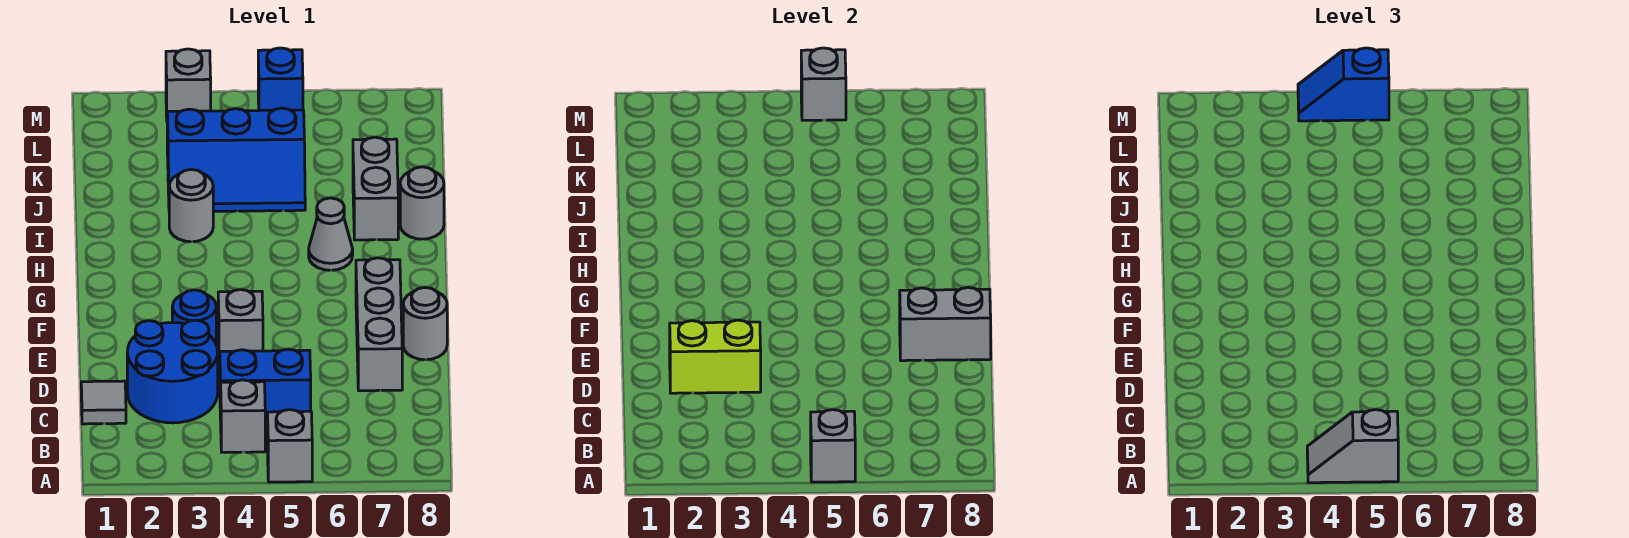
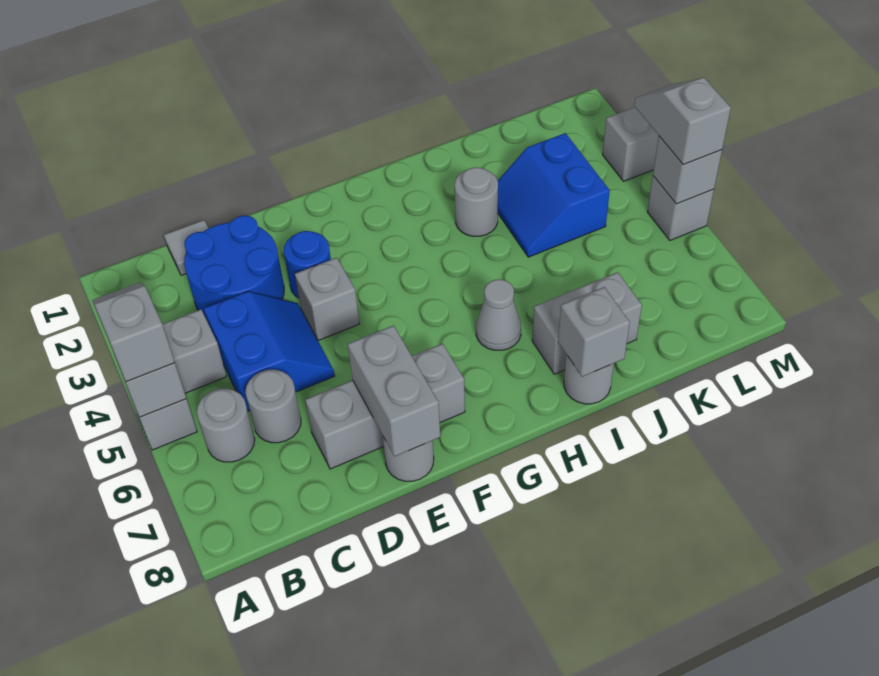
none -> grey round brick B6 level 1
none -> grey round brick C6 level 1
lime brick D2:D3 level 2 -> none
none -> grey brick I8 level 2
blue slope J3:K5 level 1 top K -> blue slope J3:K4 level 1 top K
blue slope M4:M5 level 3 top 5 -> grey slope M4:M5 level 3 top 5
blue brick M5 level 1 -> grey brick M5 level 1

